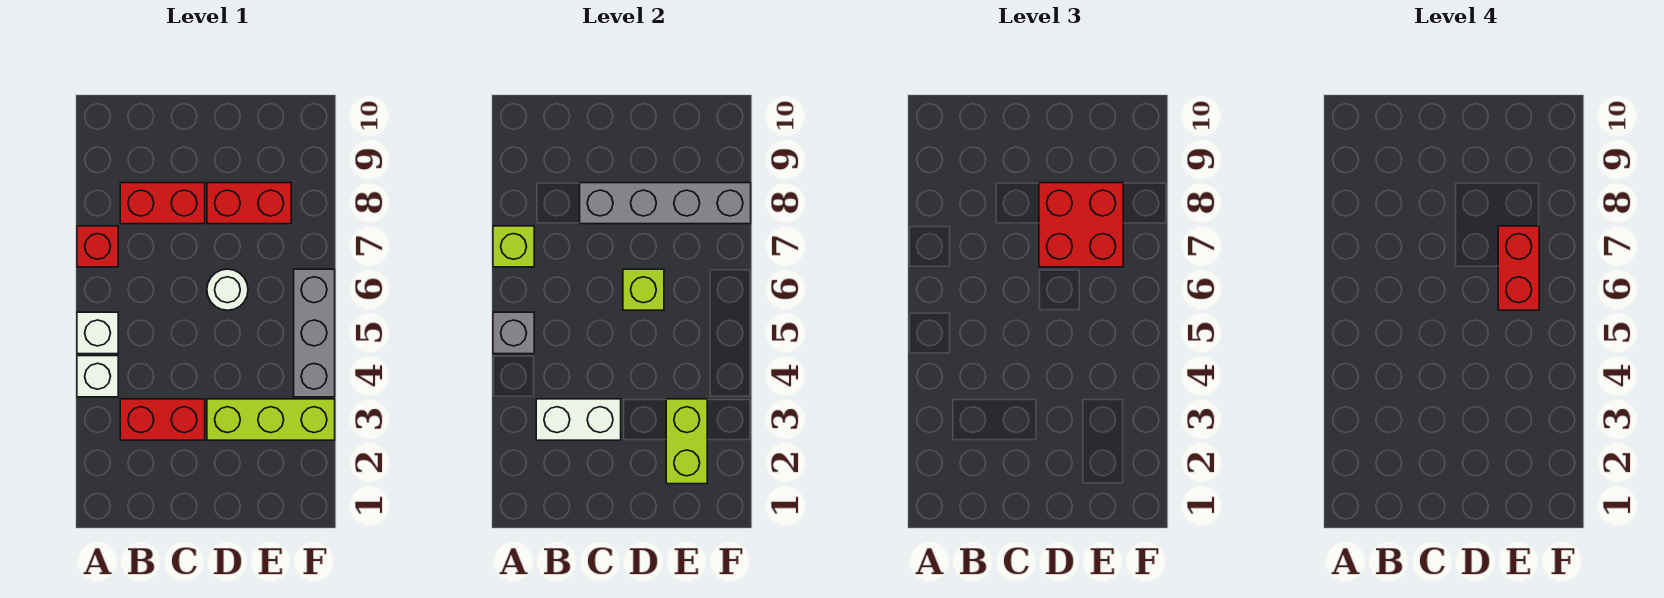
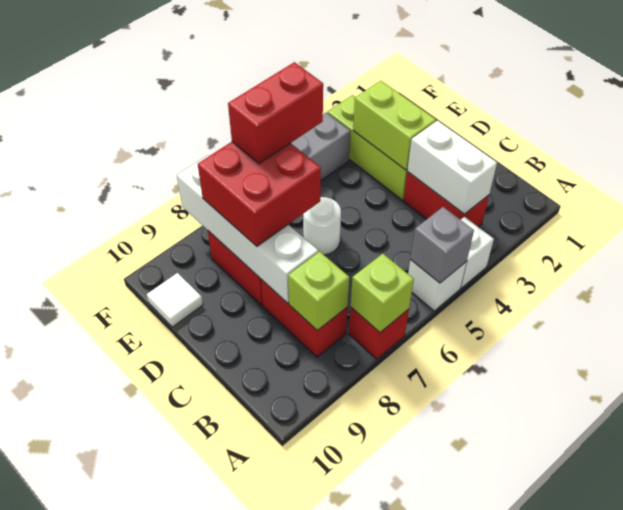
grey brick C8:F8 level 2 -> white brick C8:F8 level 2
lime brick D6 level 2 -> lime brick B8 level 2
lime brick E2:E3 level 2 -> lime brick D3:E3 level 2
none -> white tile E10 level 1

